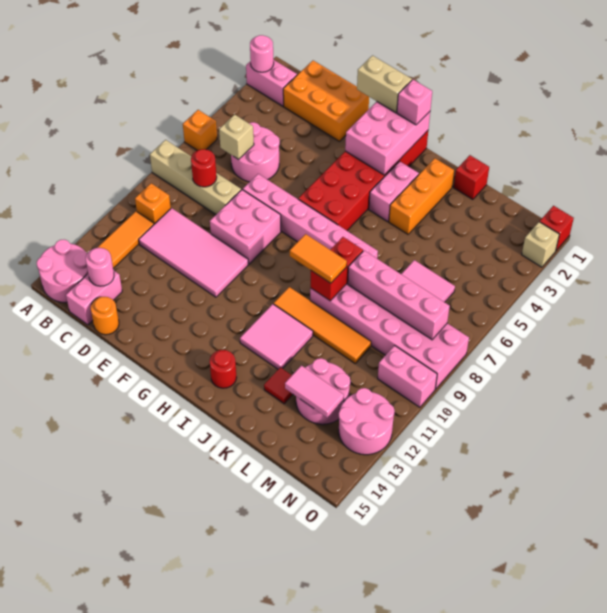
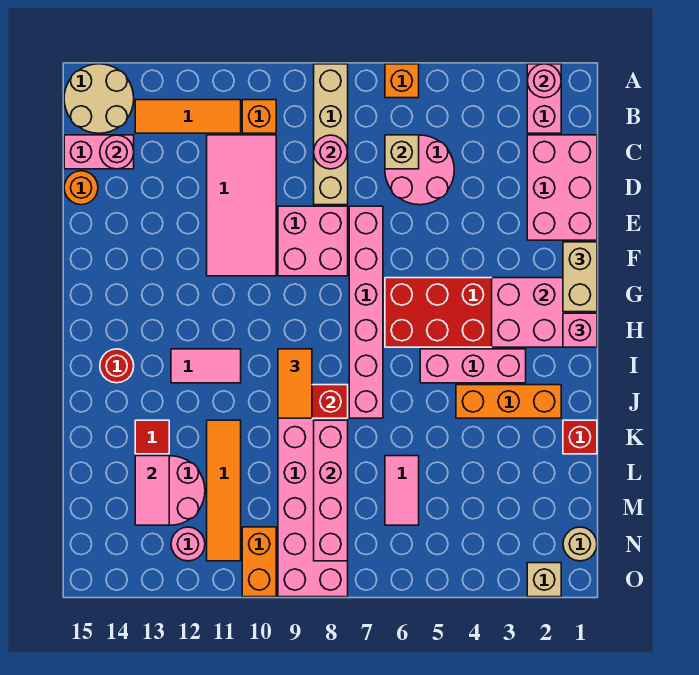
pink round brick A14:B15 level 1 -> tan round brick A14:B15 level 1
orange brick C1:E2 level 1 -> pink brick C1:E2 level 1
red round brick C8 level 2 -> pink round brick C8 level 2
pink brick I3:I4 level 1 -> pink brick I3:I5 level 1
orange tile I10:L10 level 1 -> orange tile K11:N11 level 1
pink tile I11:J12 level 1 -> pink tile I11:I12 level 1
none -> tan round brick N1 level 1
pink brick N10:O10 level 1 -> orange brick N10:O10 level 1
pink round brick N12:O13 level 1 -> pink round brick N12 level 1
red brick O1 level 1 -> none

